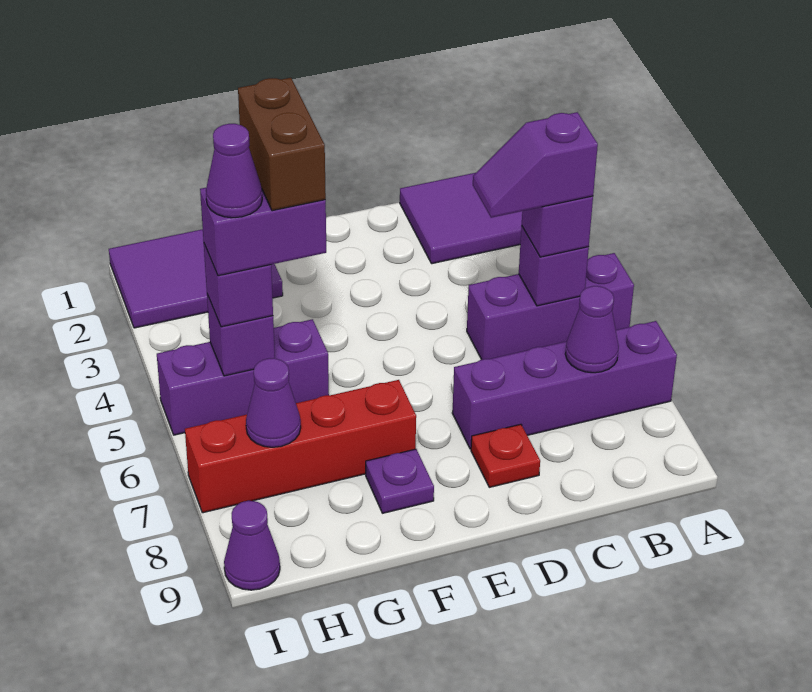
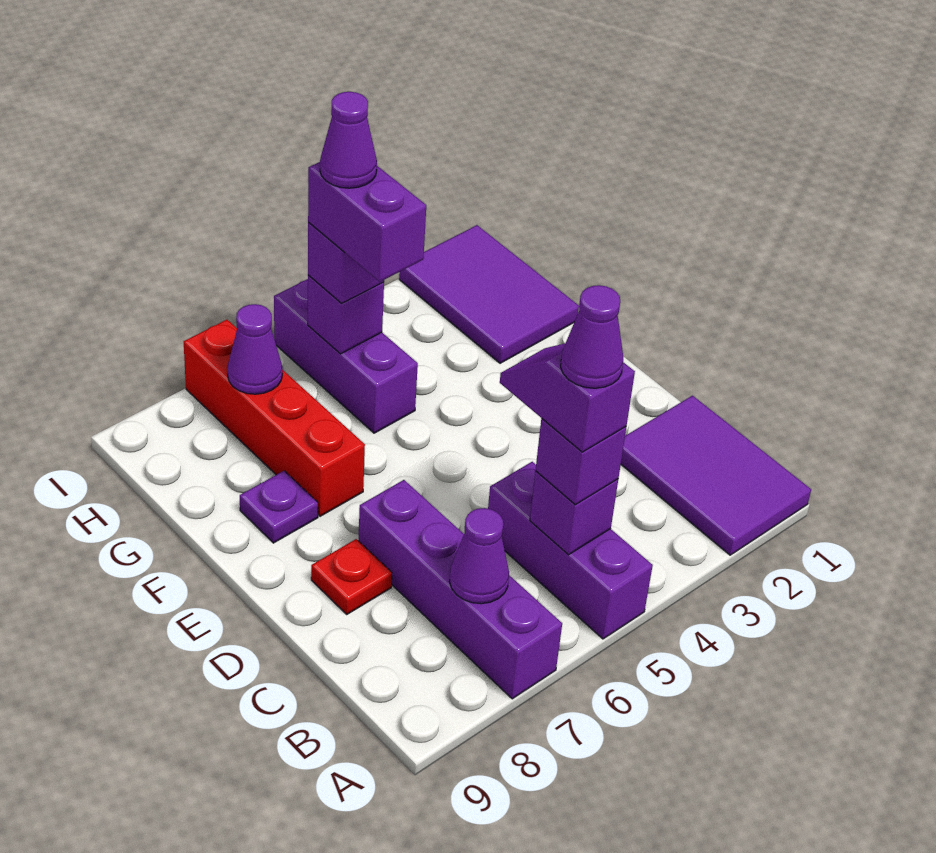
brown brick G4:G5 level 5 -> none
purple cone I9 level 1 -> purple cone B5 level 5

